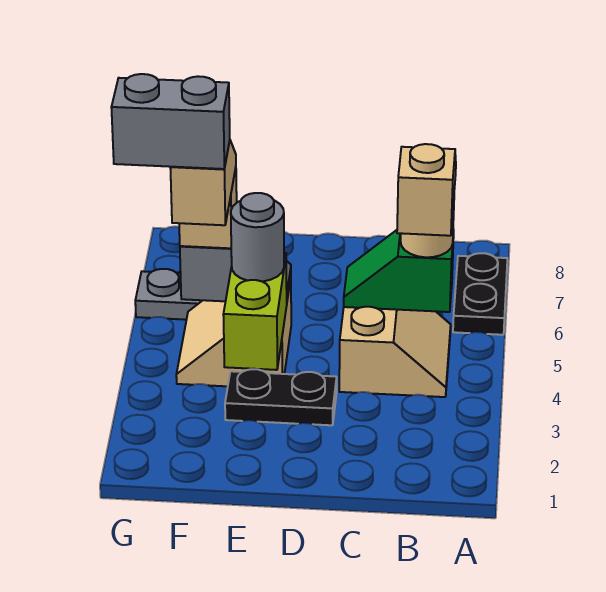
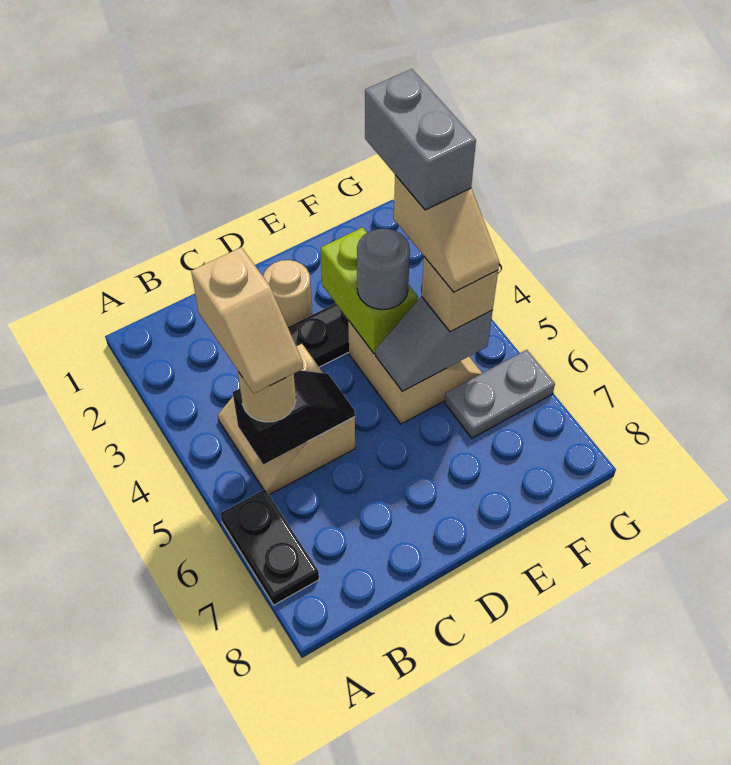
green slope B5:C5 level 2 top B -> black slope B5:C5 level 2 top B
none -> tan round brick D2 level 1
grey brick F4:G4 level 5 -> grey brick F3:F4 level 5

